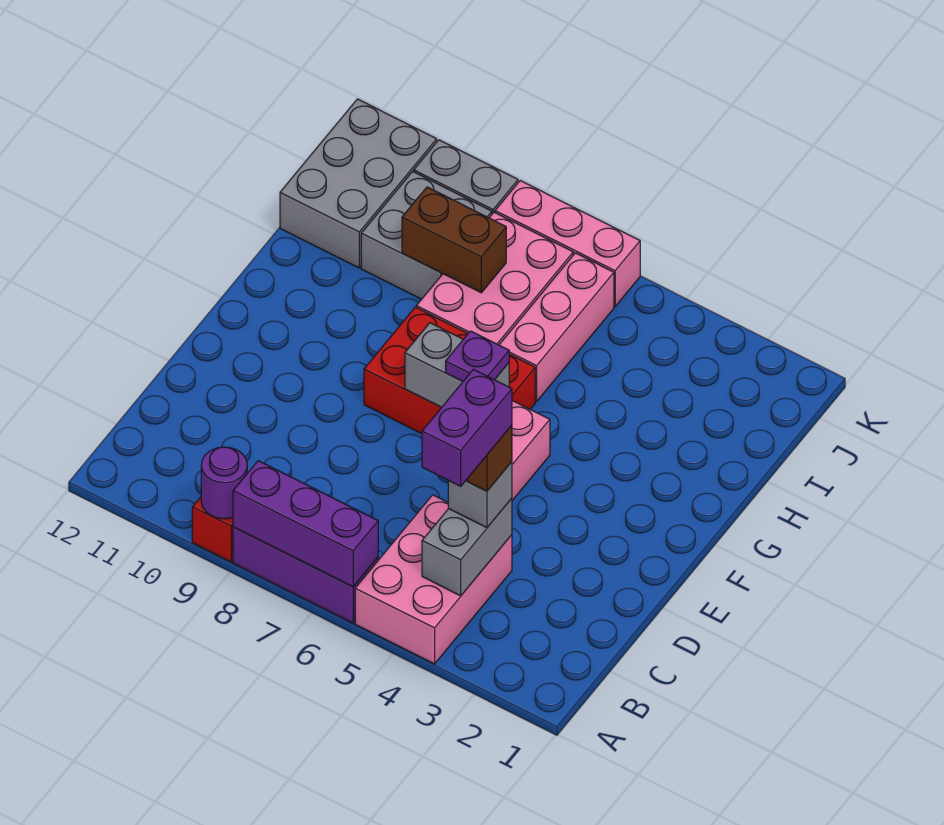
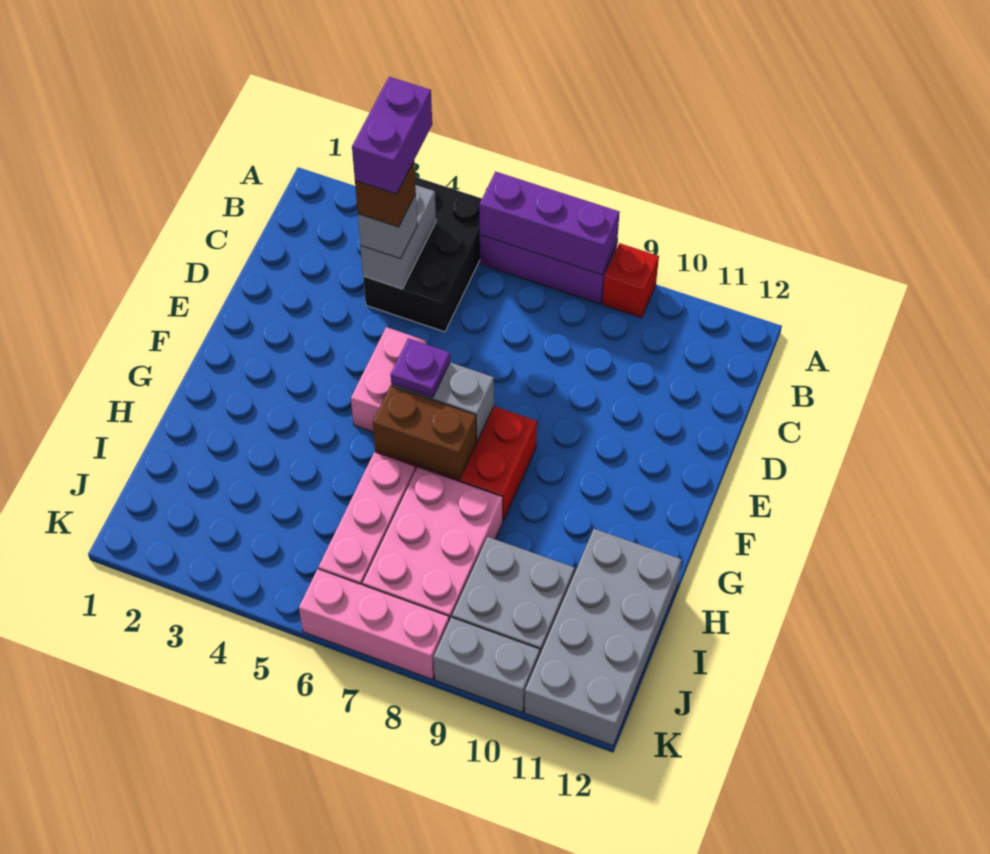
pink brick A4:C5 level 1 -> black brick A4:C5 level 1
purple round brick A9 level 2 -> none
brown brick I8:I9 level 2 -> brown brick G6:G7 level 2
grey brick I11:K12 level 1 -> grey brick H11:K12 level 1

